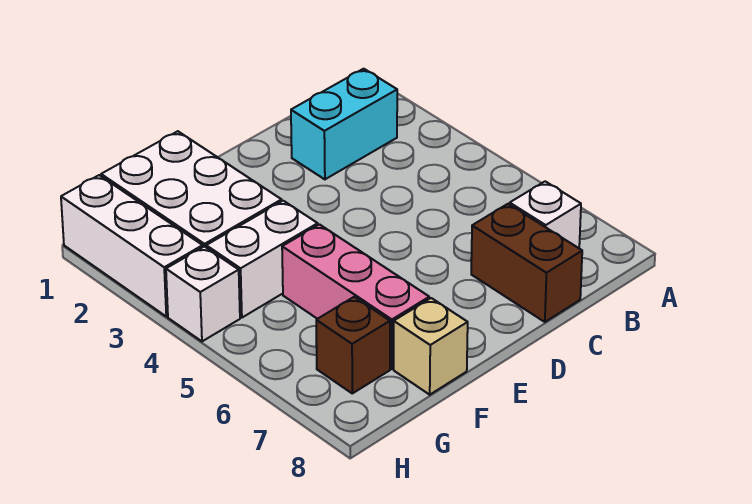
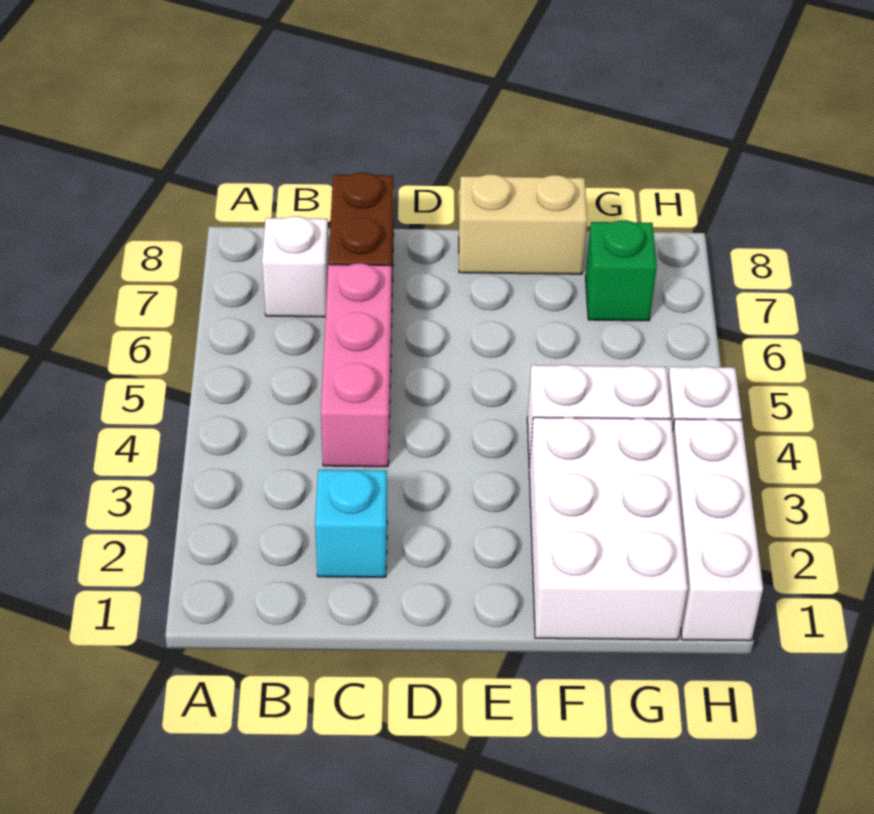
cyan brick B2:C2 level 1 -> cyan brick C2 level 1
pink brick F5:F7 level 1 -> pink brick C4:C6 level 1
tan brick F8 level 1 -> tan brick E8:F8 level 1
brown brick G7 level 1 -> green brick G7 level 1

